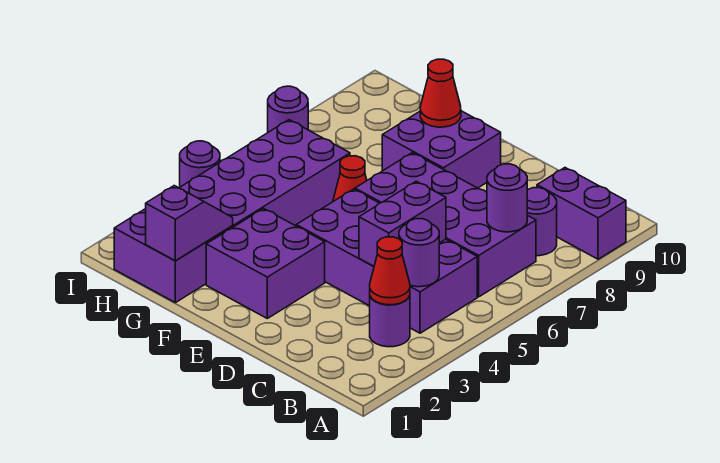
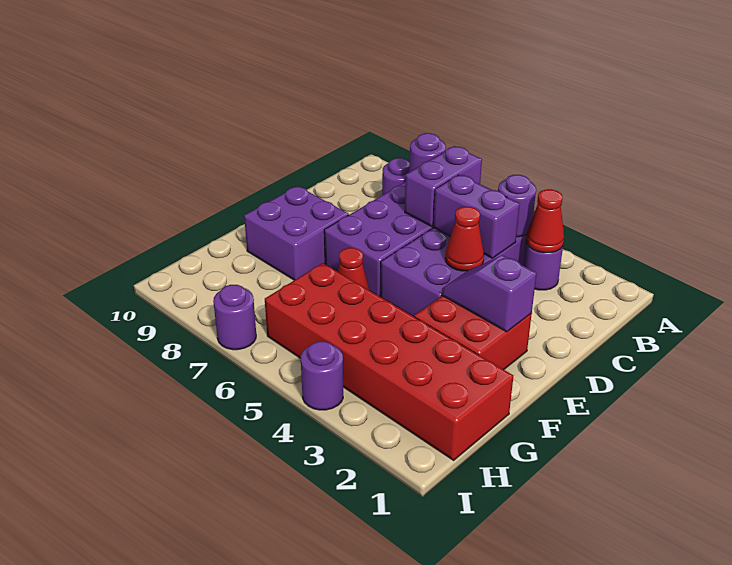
purple brick A9:B9 level 1 -> purple brick B6:C6 level 2
purple brick E2:F3 level 1 -> red brick E2:F3 level 1
red cone F9 level 2 -> red cone D4 level 2
purple brick G1:H6 level 1 -> red brick G1:H6 level 1
purple slope G1:G2 level 2 top 1 -> purple slope E2:E3 level 2 top 2

